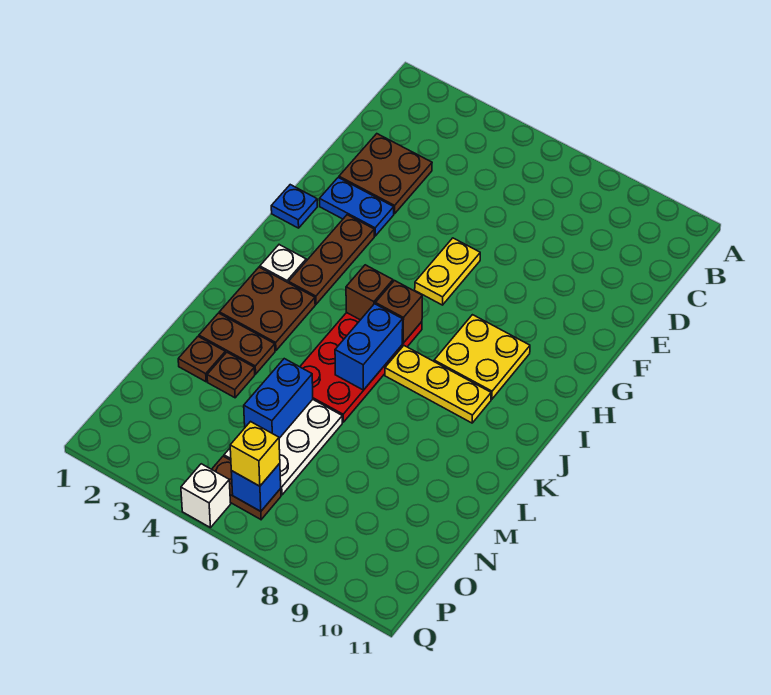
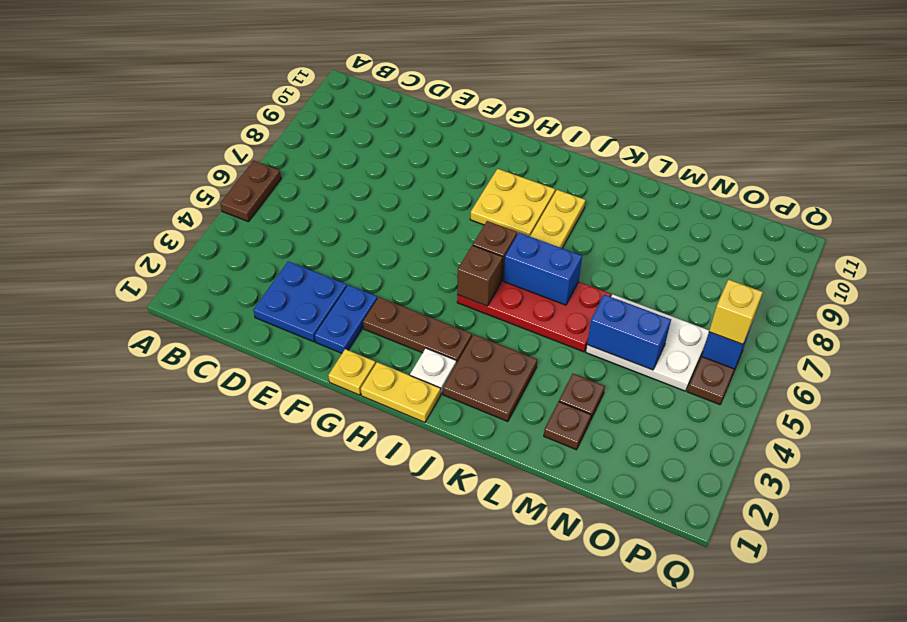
brown plate D2:E3 level 1 -> blue plate D2:E3 level 1
yellow plate F6:G6 level 1 -> yellow plate H1:I1 level 1
blue plate G1 level 1 -> yellow plate G1 level 1
brown plate L2:L3 level 1 -> brown plate A5:A6 level 1
white brick Q5 level 1 -> none

